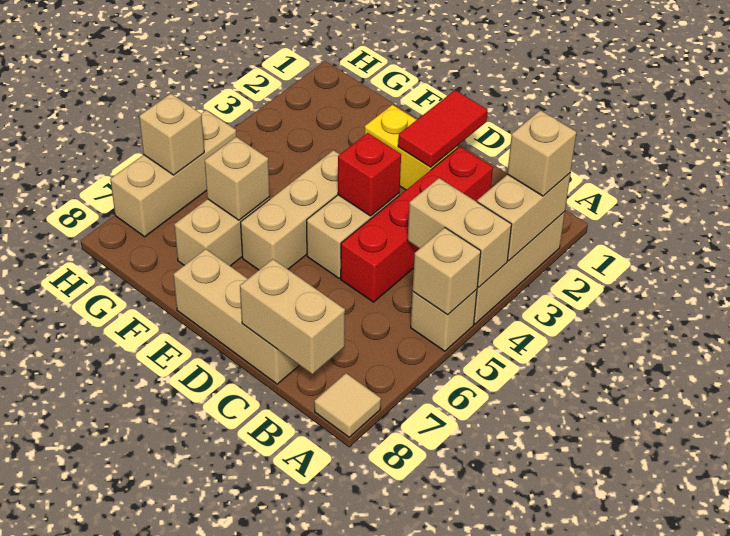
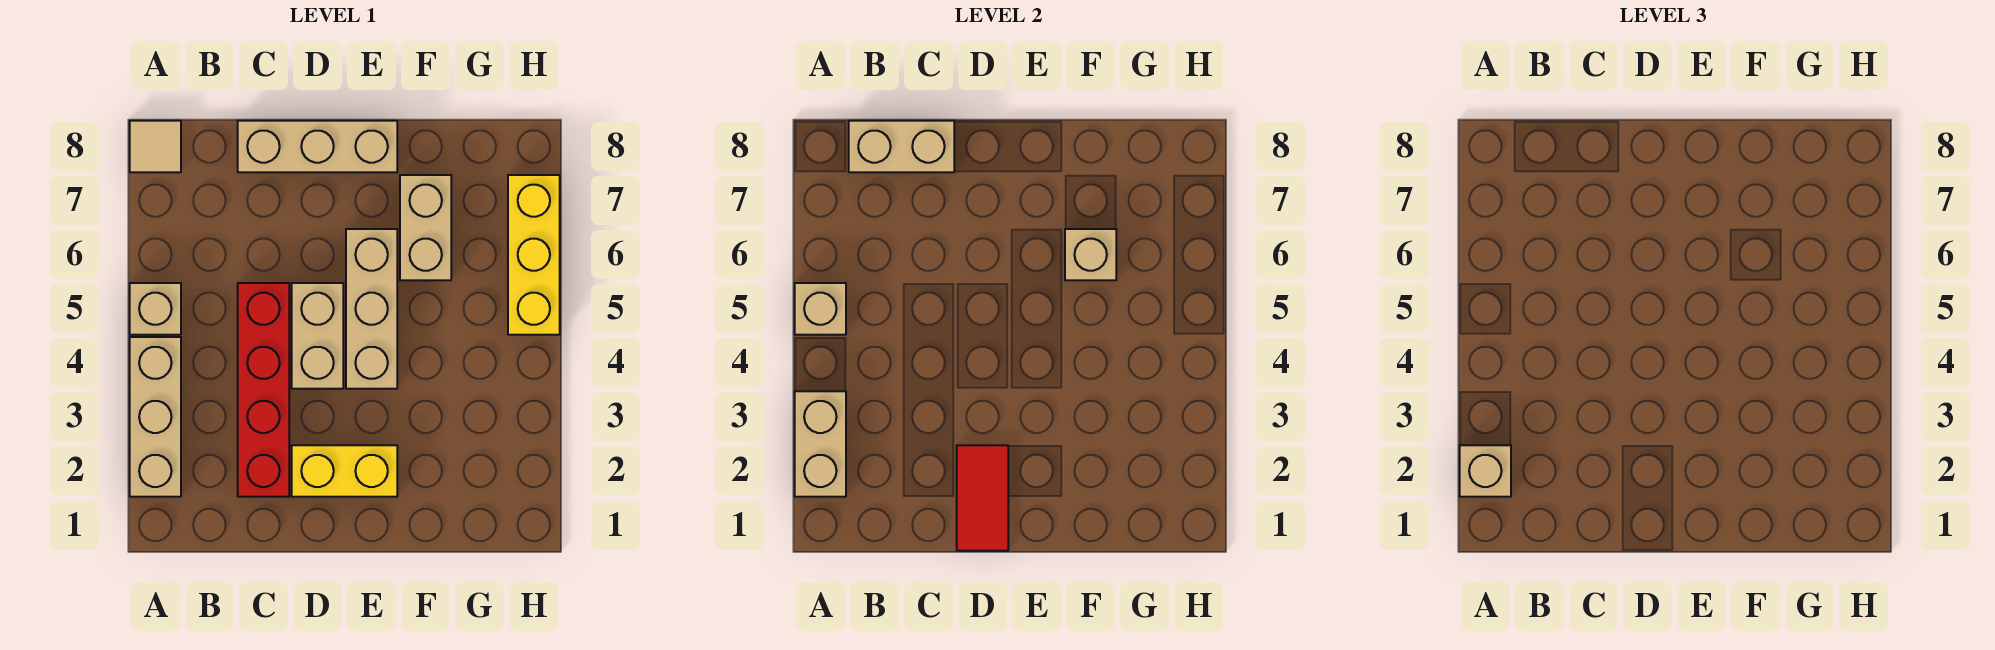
tan brick A4:B4 level 2 -> none
red brick D4 level 2 -> none
tan brick H5:H7 level 1 -> yellow brick H5:H7 level 1
tan brick H6 level 2 -> none

